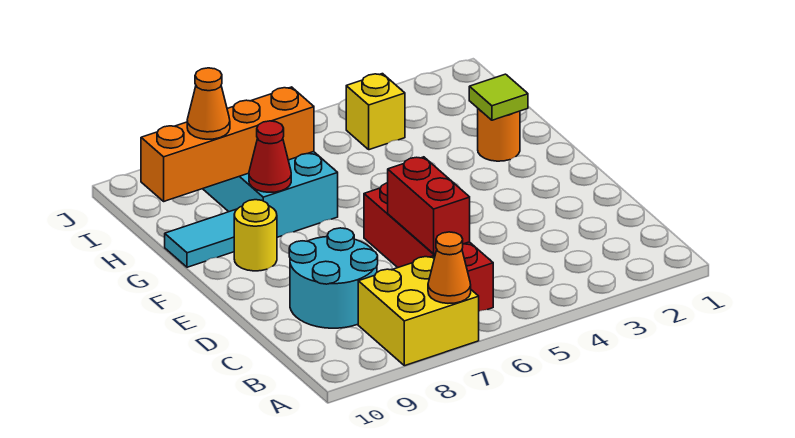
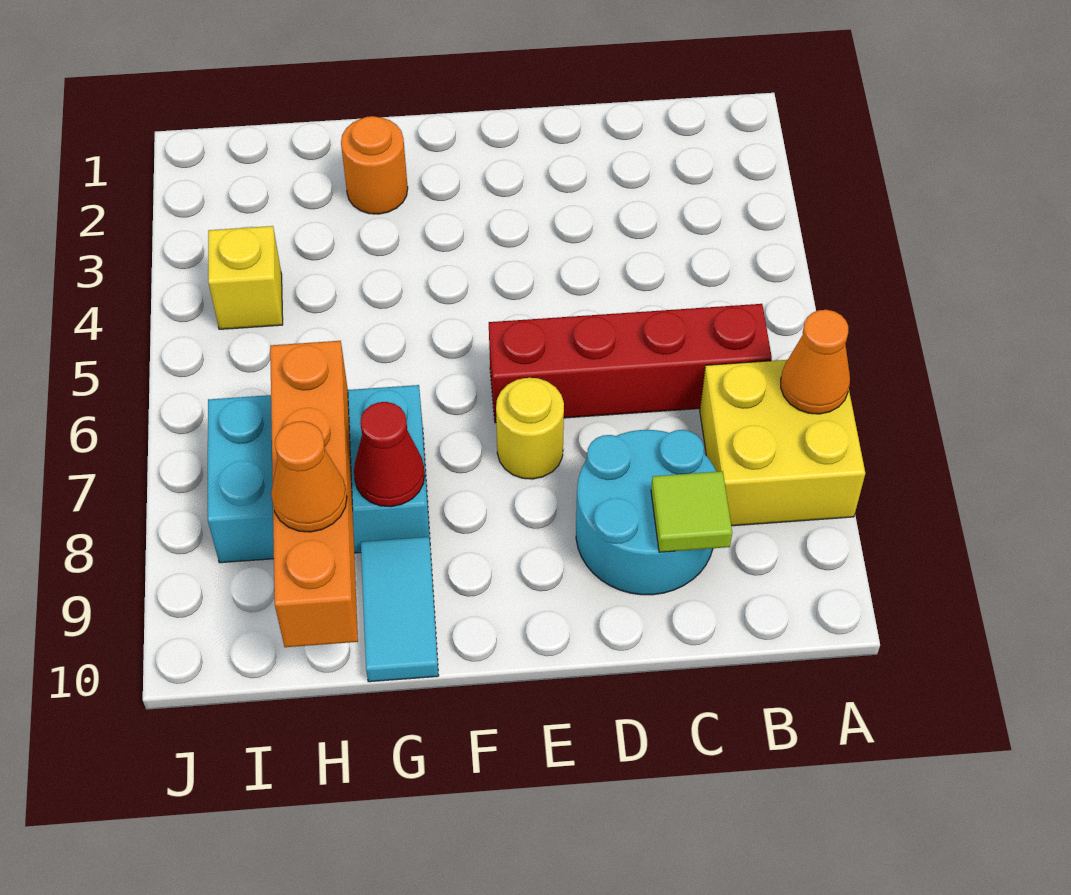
red brick C6:D6 level 2 -> none
yellow round brick F9 level 1 -> yellow round brick E7 level 1
lime tile G2 level 2 -> lime tile C9 level 2

